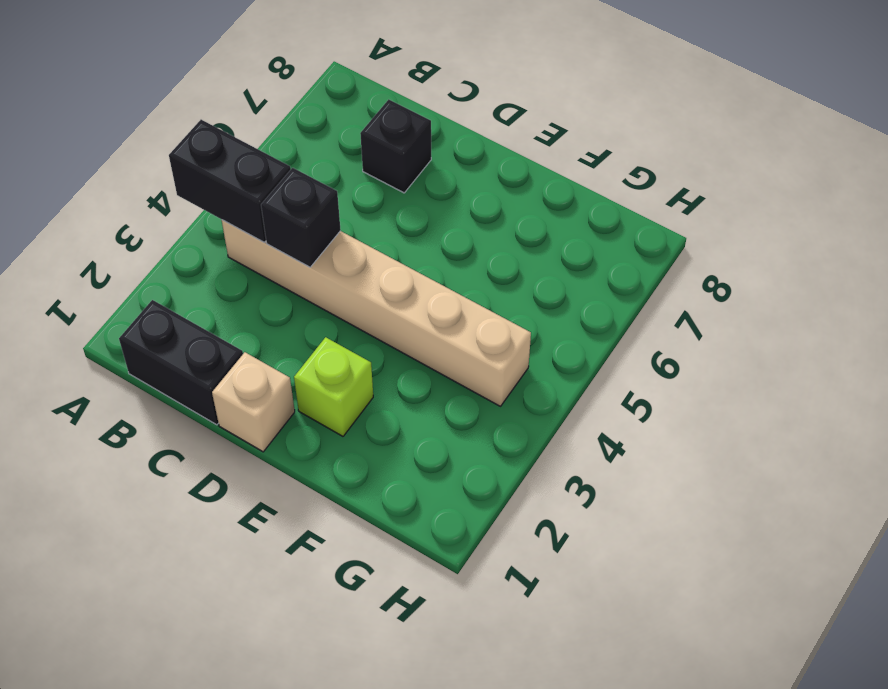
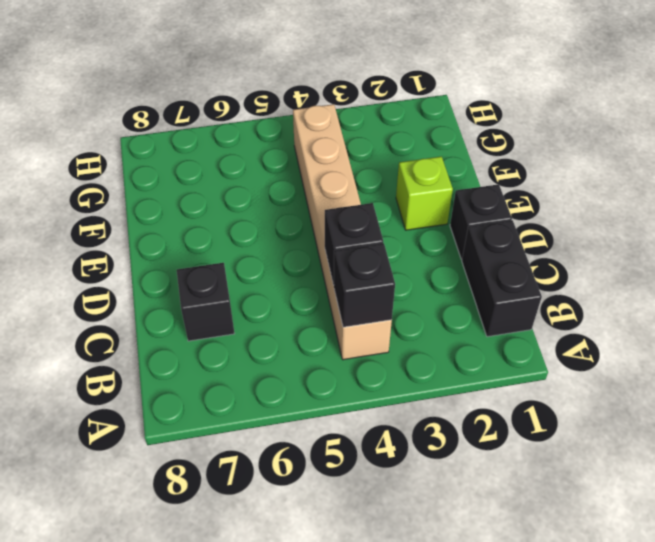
black brick A4:B4 level 2 -> black brick B4 level 2
tan brick D1 level 1 -> black brick D1 level 1

